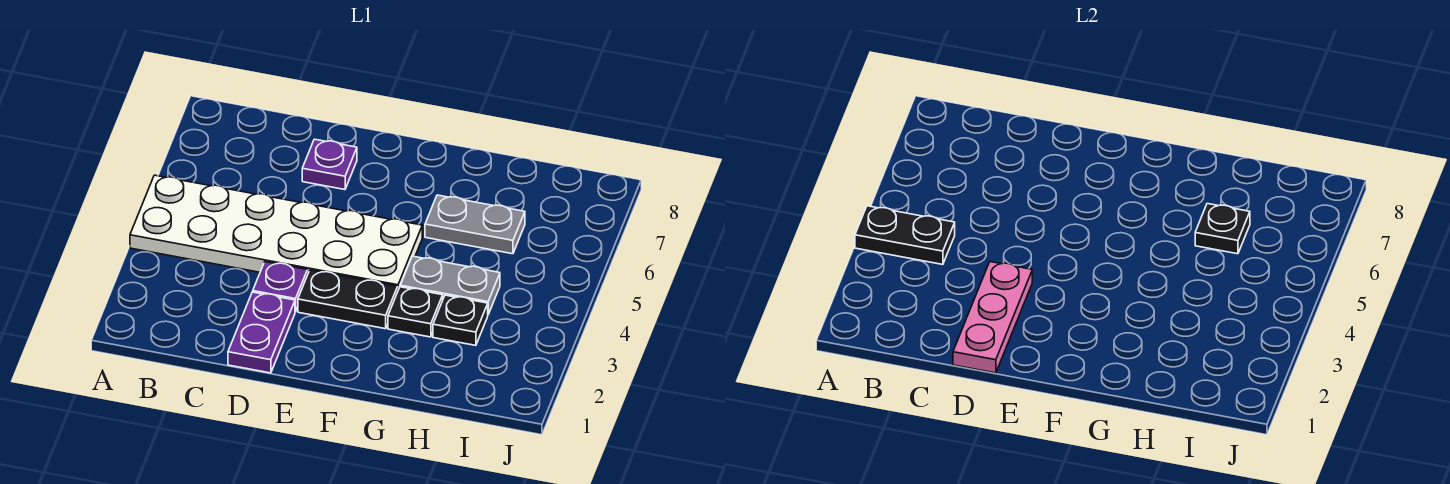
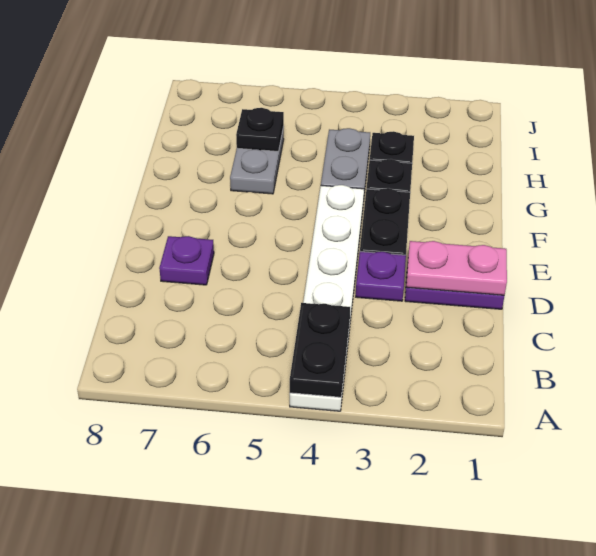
white plate A4:F5 level 1 -> white plate A4:F4 level 1
pink plate D1:D3 level 2 -> pink plate D1:D2 level 2

